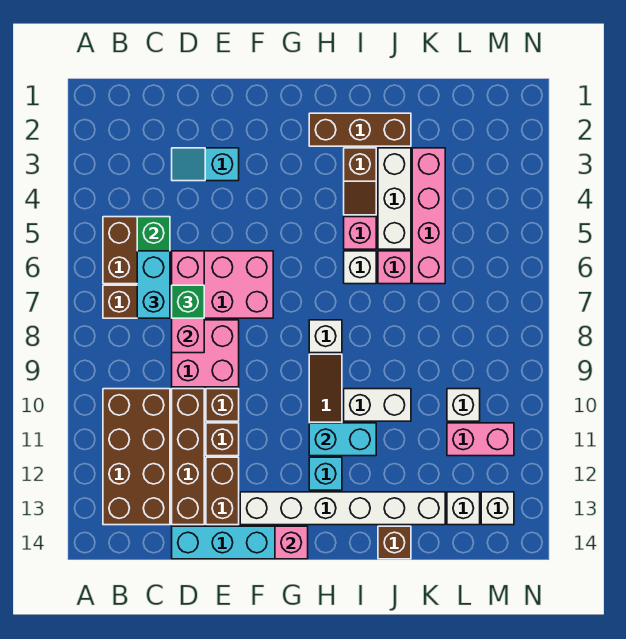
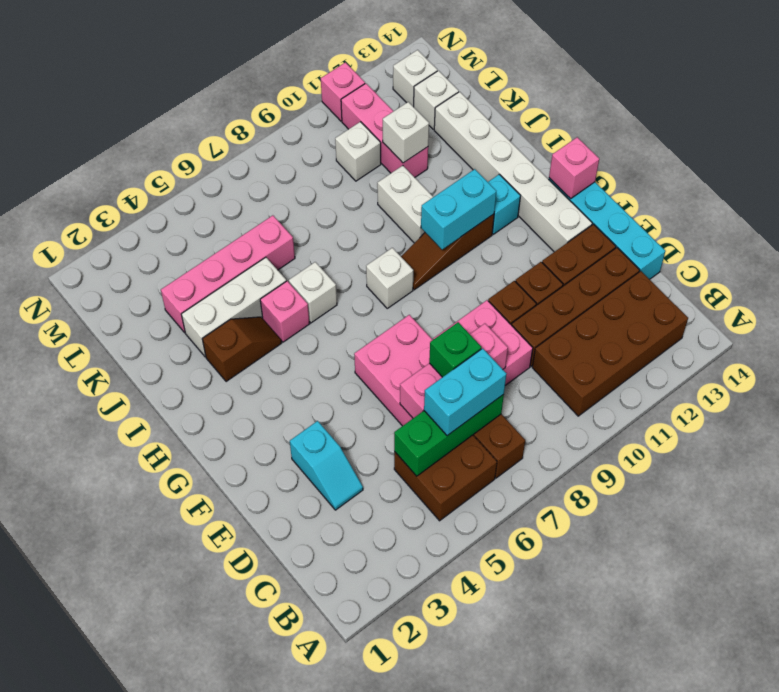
brown brick H2:J2 level 1 -> none
cyan brick H11:I11 level 2 -> cyan brick H10:H11 level 2
pink brick J6 level 1 -> pink brick N11 level 1
brown brick J14 level 1 -> none
none -> white brick K11 level 2
pink brick L11:M11 level 1 -> pink brick K11:M11 level 1

